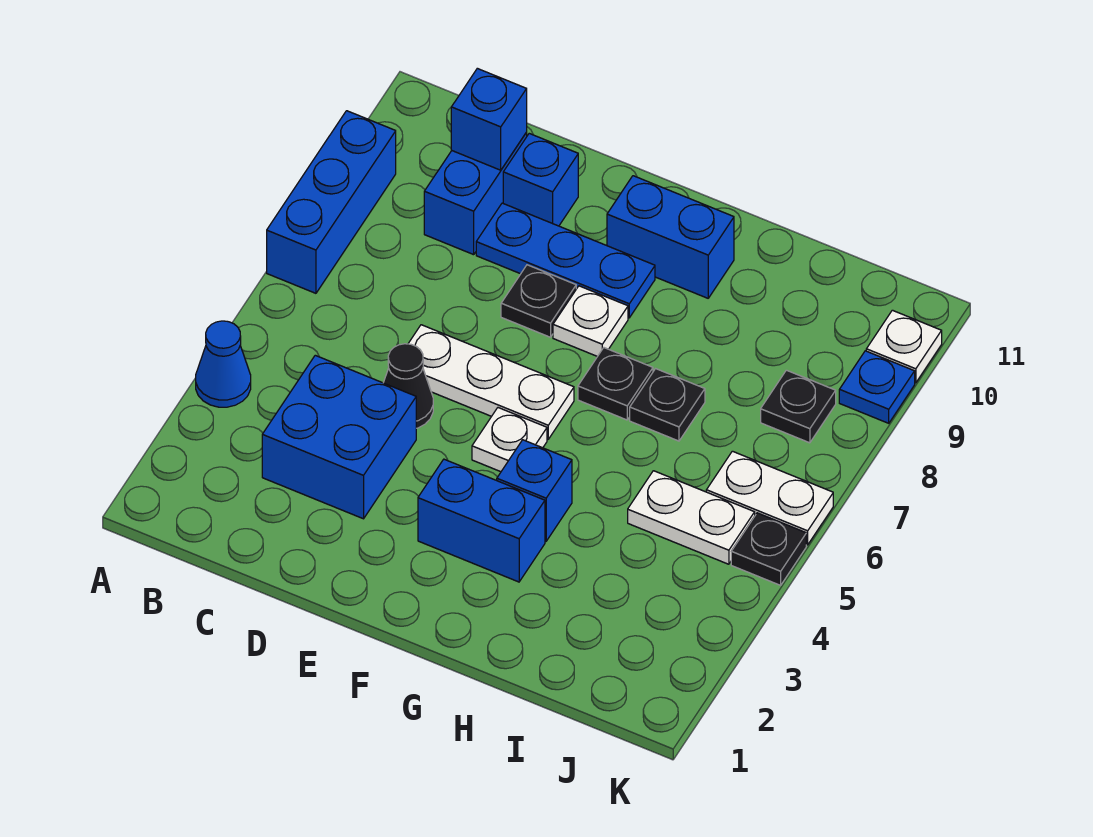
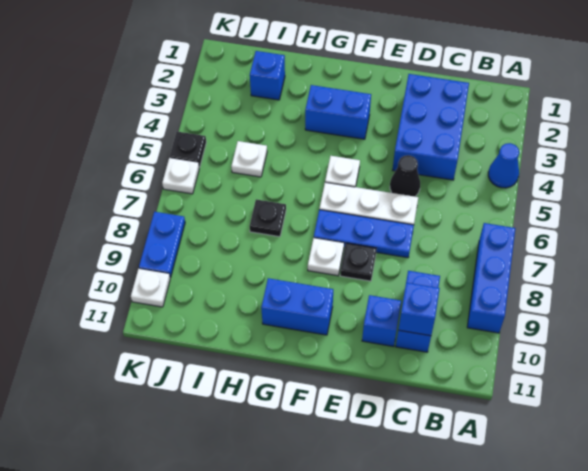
blue brick C3:D4 level 1 -> blue brick C2:D4 level 1
blue plate D9:F9 level 1 -> blue plate D7:F7 level 1
blue brick G4 level 1 -> blue brick I2 level 1
black plate G7 level 1 -> none
white plate I5:J5 level 1 -> white plate I5 level 1
white plate J6:K6 level 1 -> white plate K6 level 1
black plate J8 level 1 -> none
blue plate K9 level 1 -> blue plate K8:K9 level 1

